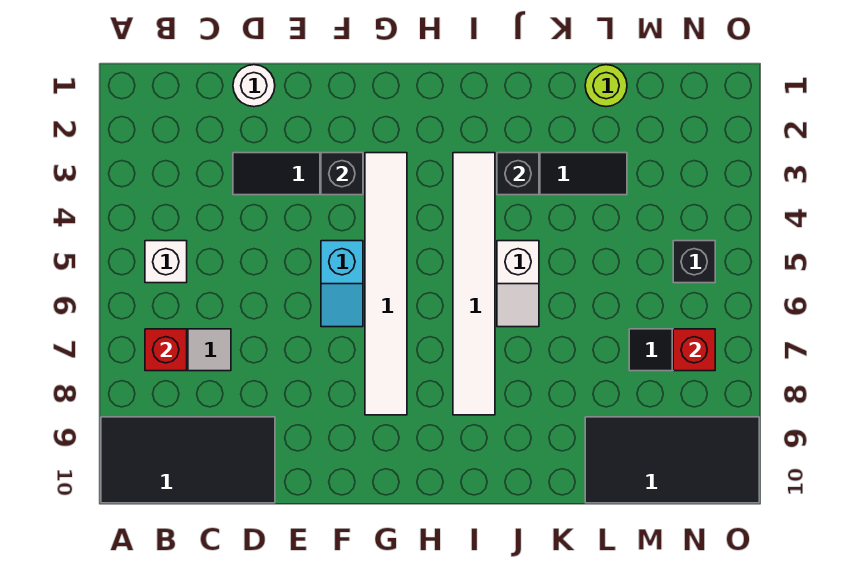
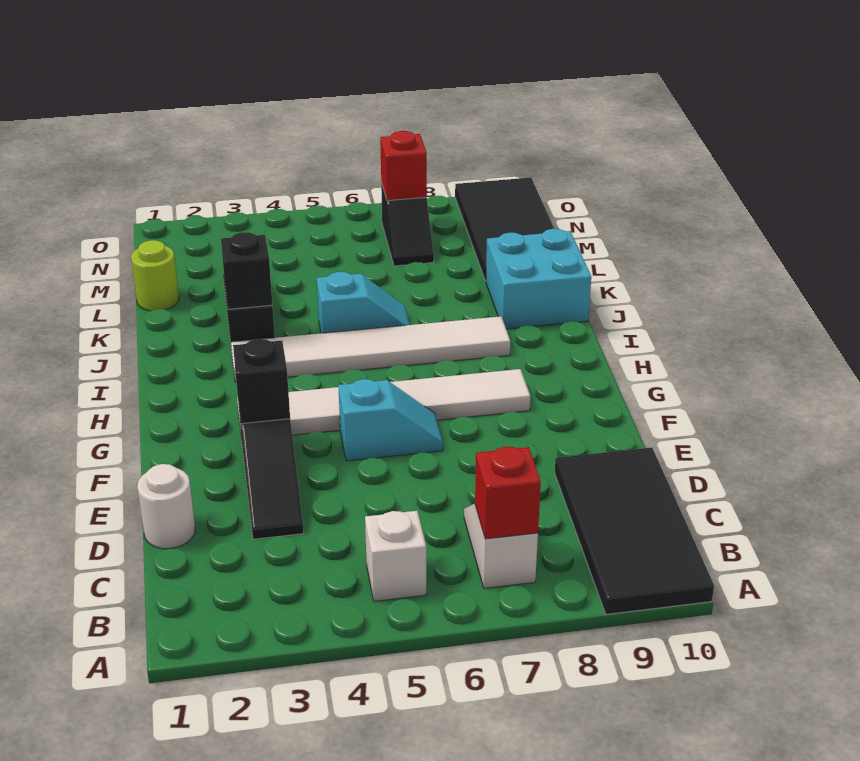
white slope J5:J6 level 1 top 5 -> cyan slope J5:J6 level 1 top 5
none -> cyan brick J9:K10 level 1
black brick N5 level 1 -> none

